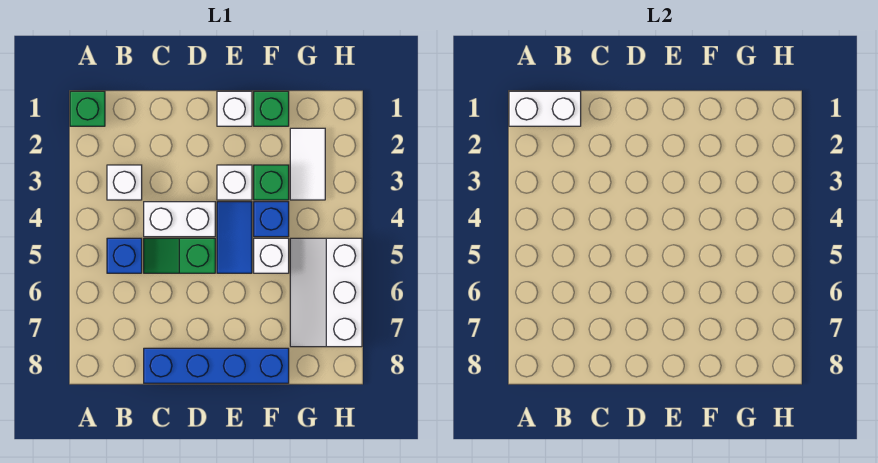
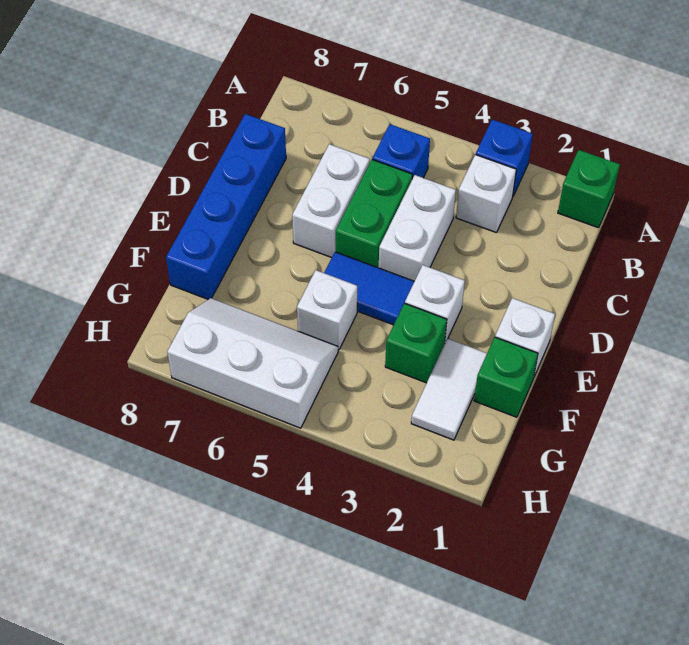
white brick A1:B1 level 2 -> white brick C6:D6 level 1
green slope C5:D5 level 1 top D -> green brick C5:D5 level 1
blue brick F4 level 1 -> blue brick A3 level 1
white tile G2:G3 level 1 -> white tile F2:G2 level 1

